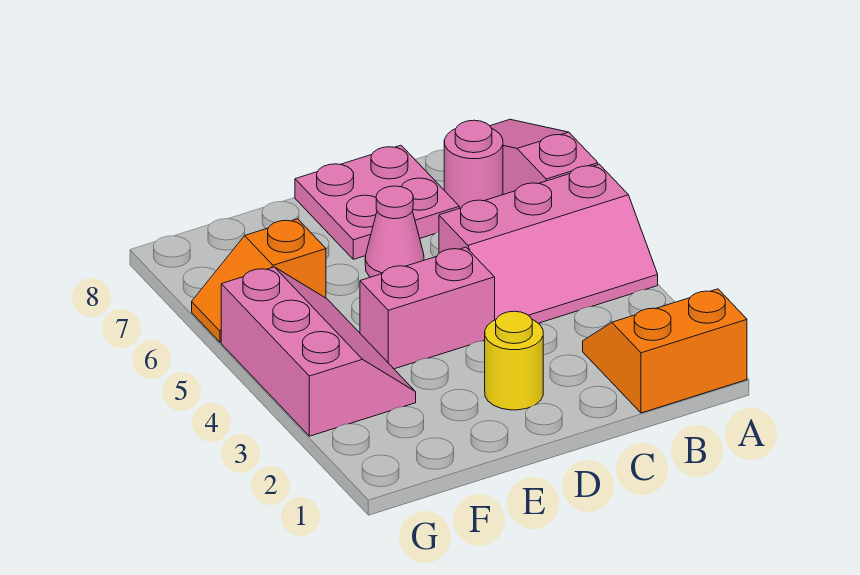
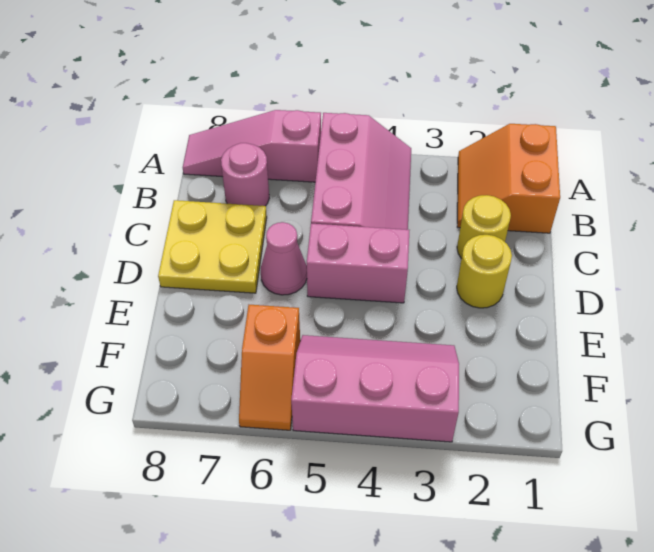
none -> yellow round brick C2 level 1
pink plate C7:D8 level 1 -> yellow plate C7:D8 level 1
pink brick D4:E4 level 1 -> pink brick D4:D5 level 1

